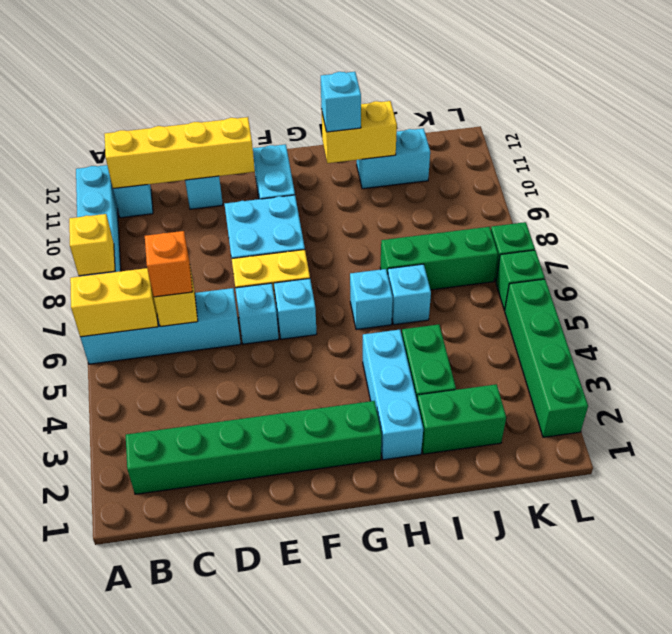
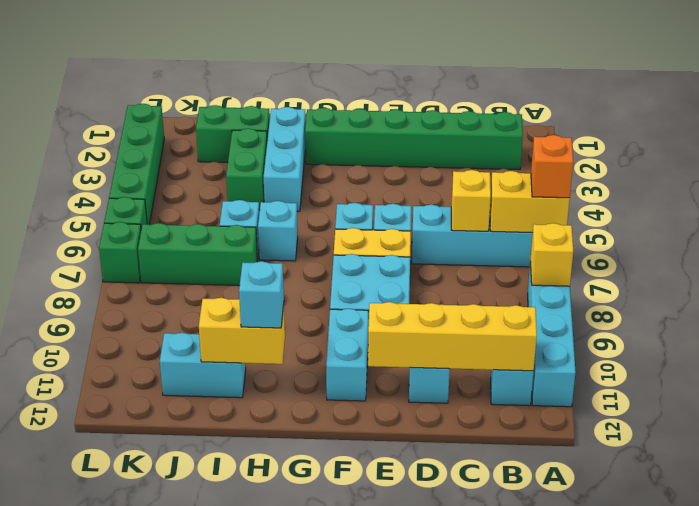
orange brick C6 level 3 -> orange brick A6 level 3

